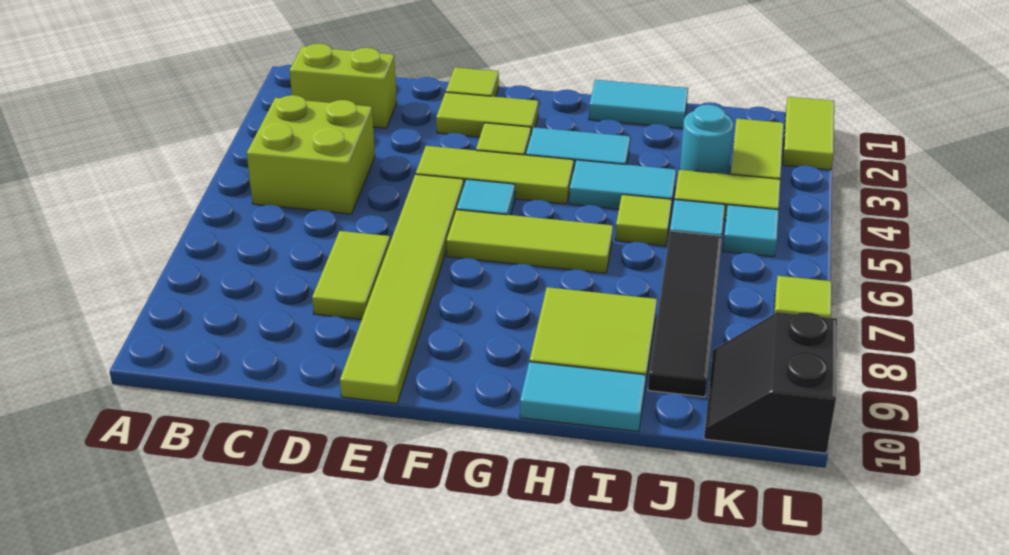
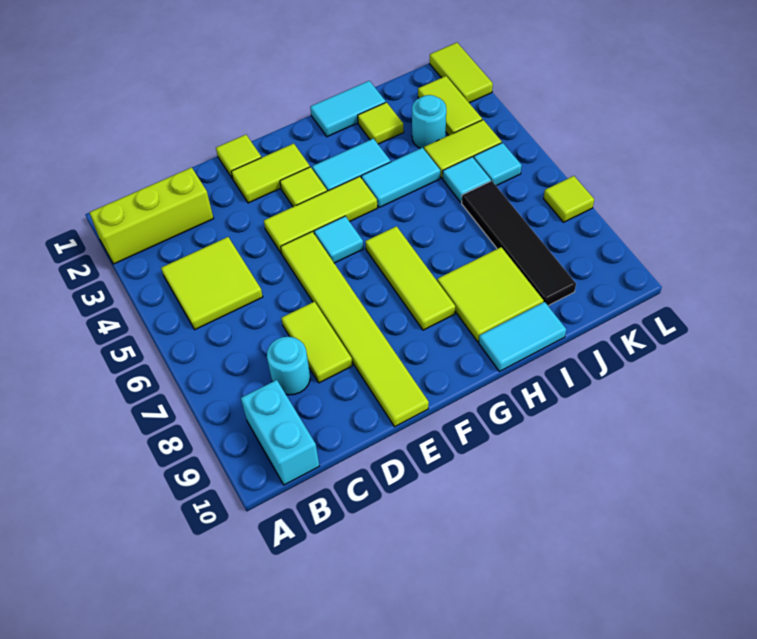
lime brick B2:C2 level 1 -> lime brick A2:C2 level 1
lime brick B4:C5 level 1 -> lime tile B4:C5 level 1
none -> cyan brick B9:B10 level 1
none -> cyan round brick C8 level 1
lime tile F6:H6 level 1 -> lime tile G6:G8 level 1
lime tile I5 level 1 -> lime tile I2 level 1
black slope K9:L10 level 1 top L -> none

